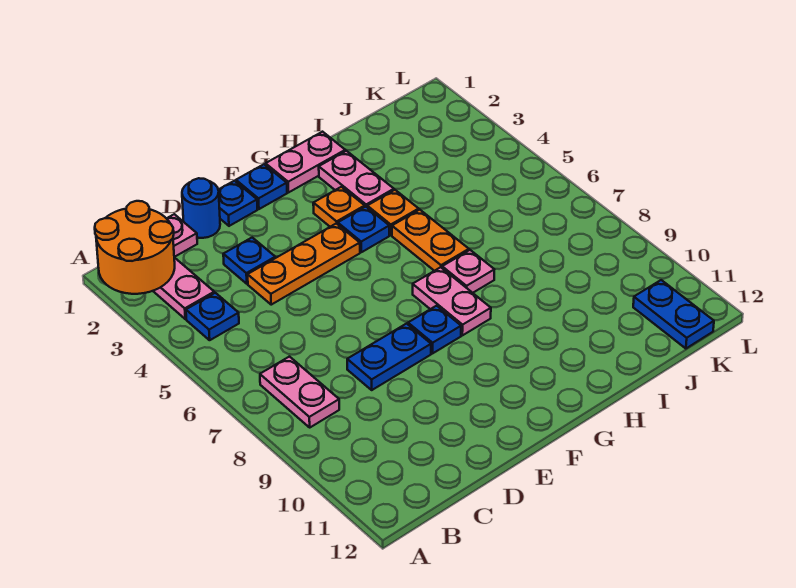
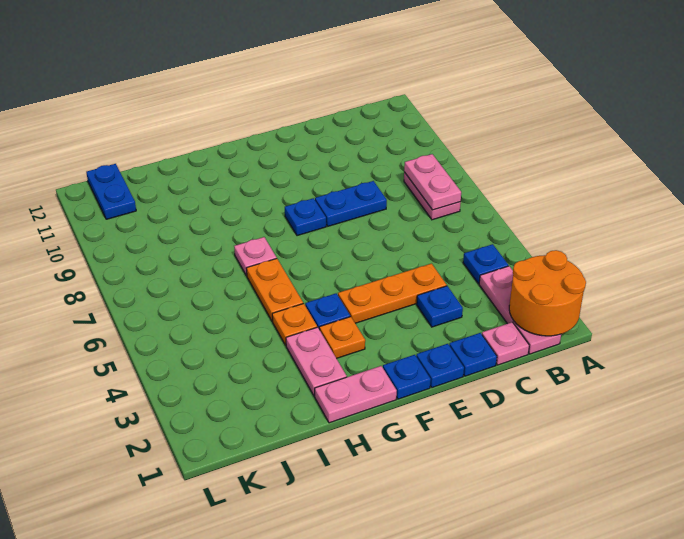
blue round brick D1 level 1 -> blue plate D1 level 1
pink plate G7:G8 level 1 -> pink plate B7:B8 level 2

